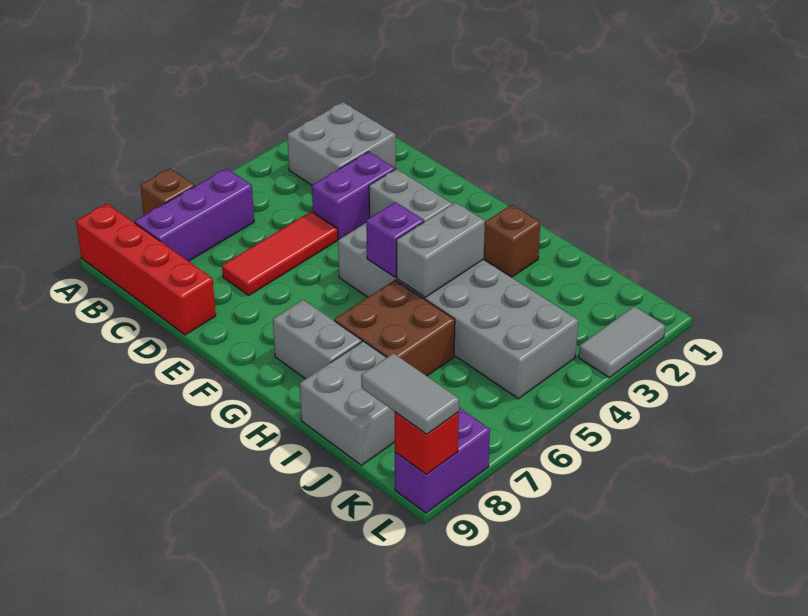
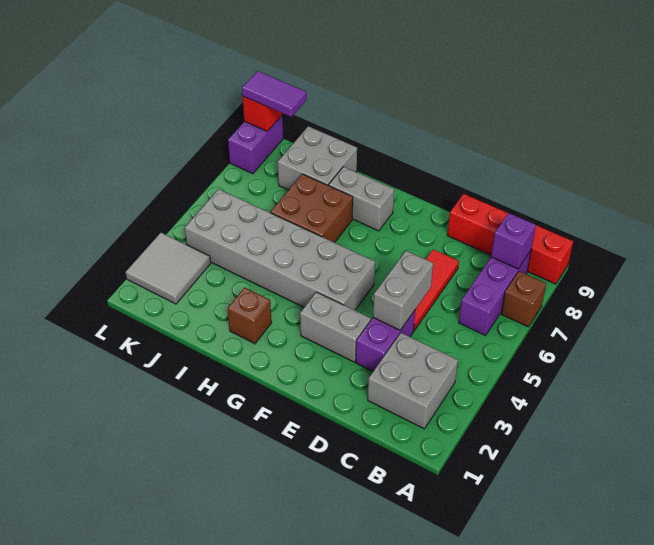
purple brick G5 level 2 -> purple brick B8 level 2
grey brick H4:H5 level 2 -> grey brick D4:D5 level 2
grey tile K9:L9 level 3 -> purple tile K9:L9 level 3
grey tile L2:L3 level 1 -> grey tile K2:L3 level 1

